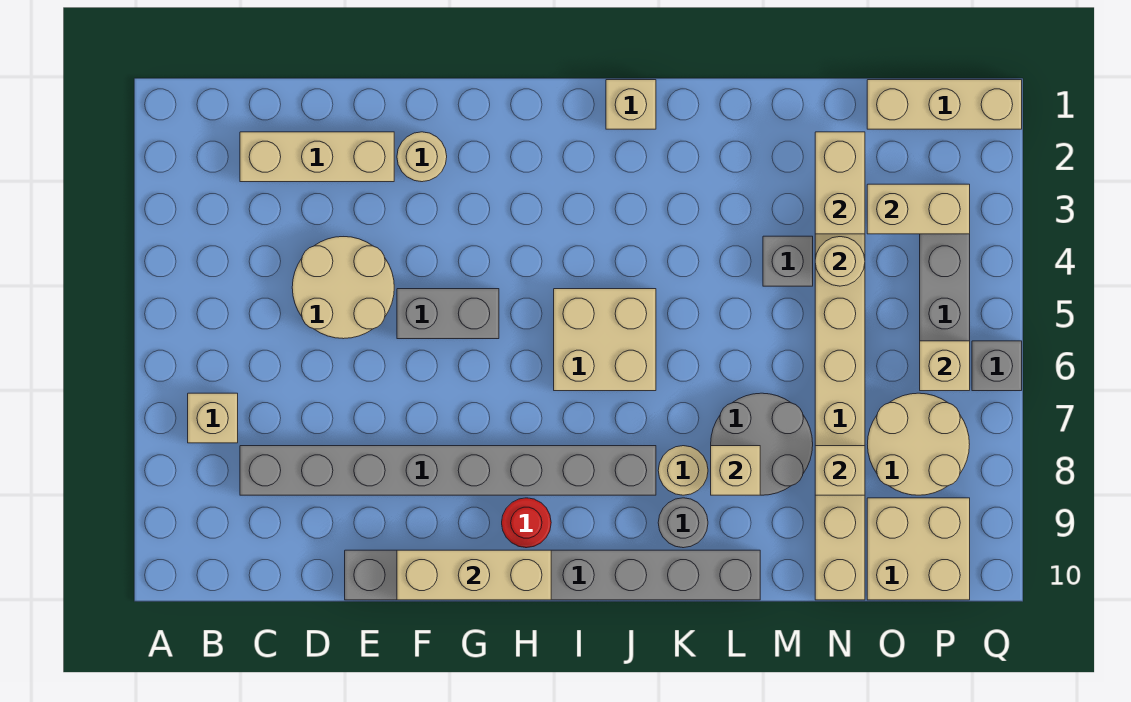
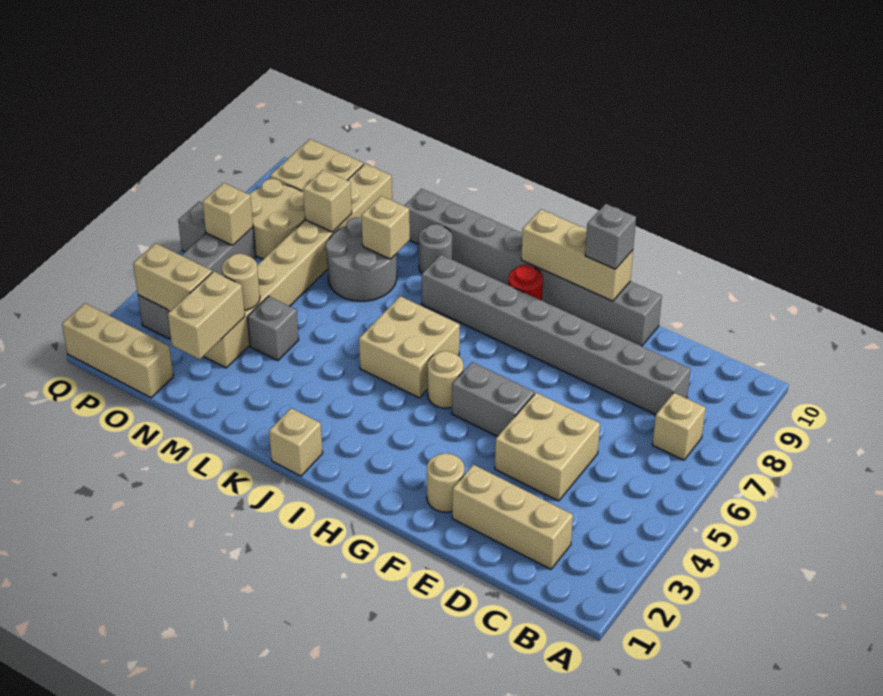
tan round brick D4:E5 level 1 -> tan brick D4:E5 level 1
none -> grey brick F10 level 3
tan round brick K8 level 1 -> tan round brick H5 level 1

